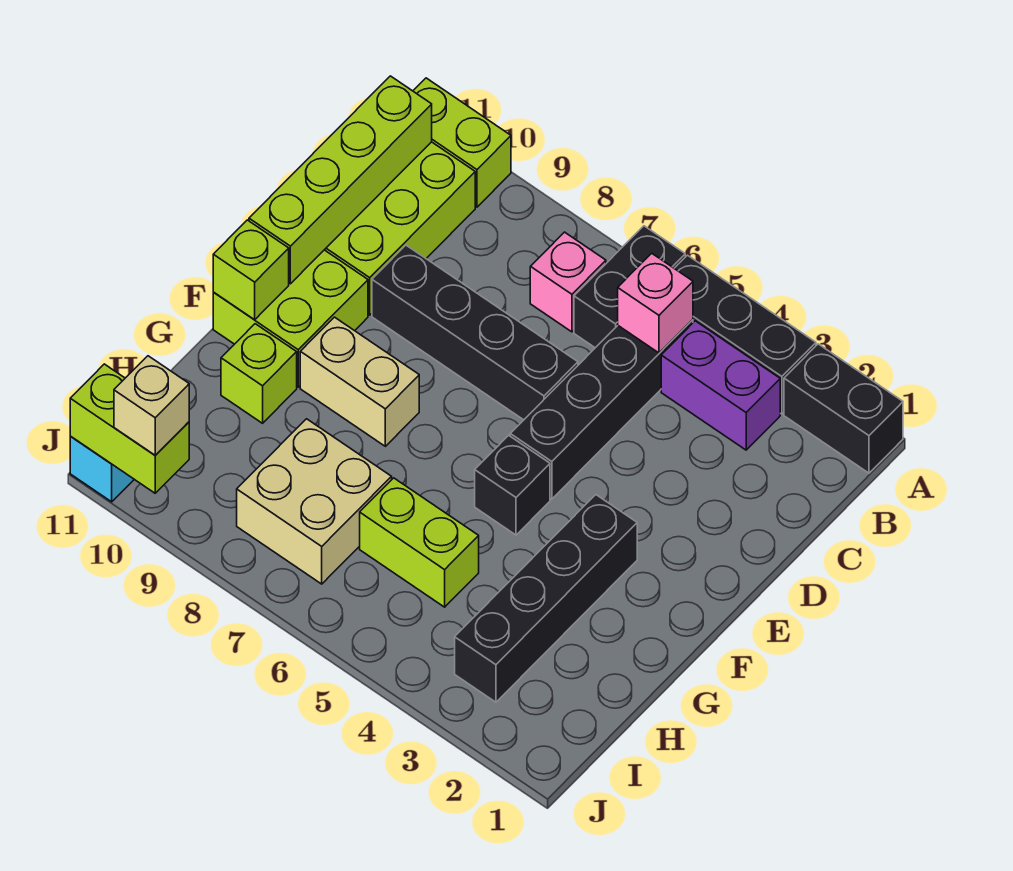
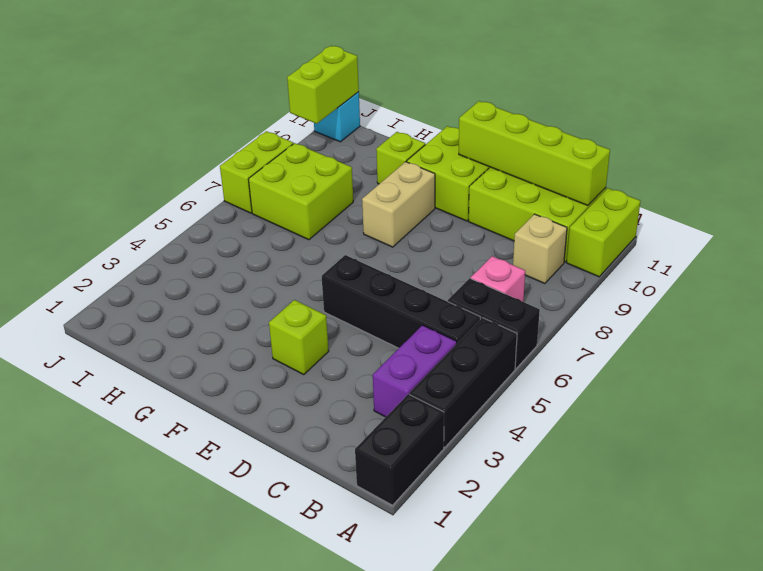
pink brick B5 level 2 -> none
black brick D6:D9 level 1 -> none
black brick F3:I3 level 1 -> none
black brick F5 level 1 -> none
lime brick F11 level 2 -> lime brick E3 level 1
lime brick H5:H6 level 1 -> lime brick J7:J8 level 1
tan brick H7:I8 level 1 -> lime brick H7:I8 level 1
tan brick J10 level 3 -> tan brick B9 level 1

